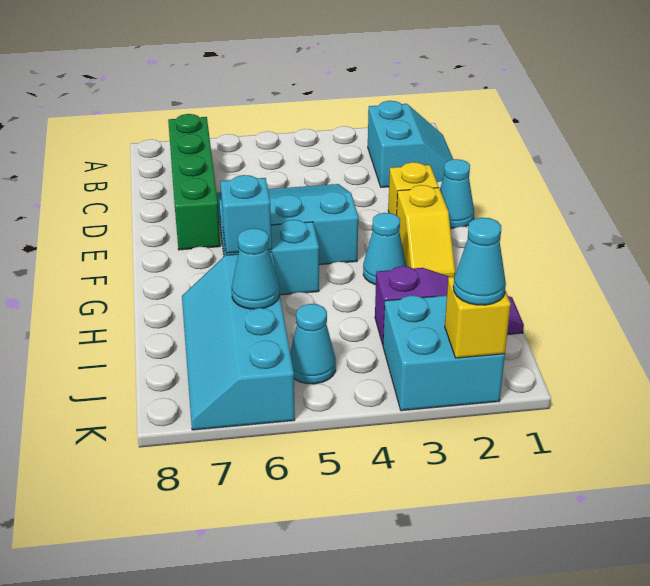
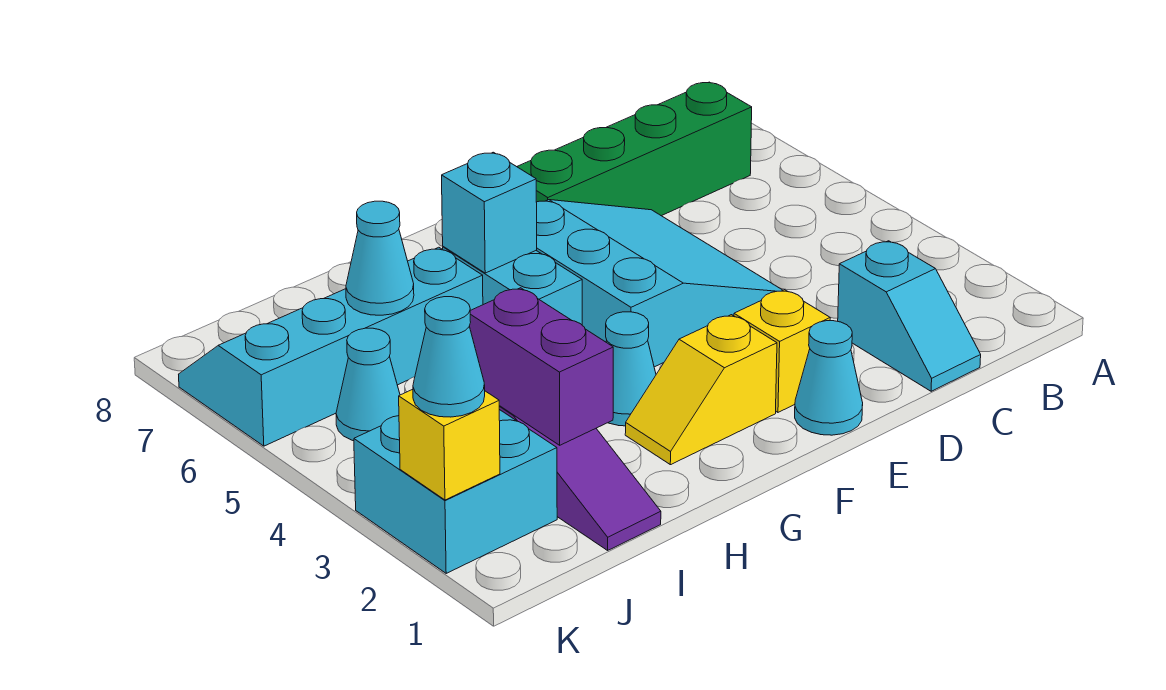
cyan slope B1:C2 level 1 top 2 -> cyan slope C1:C2 level 1 top 2
none -> purple brick I2:I3 level 2

